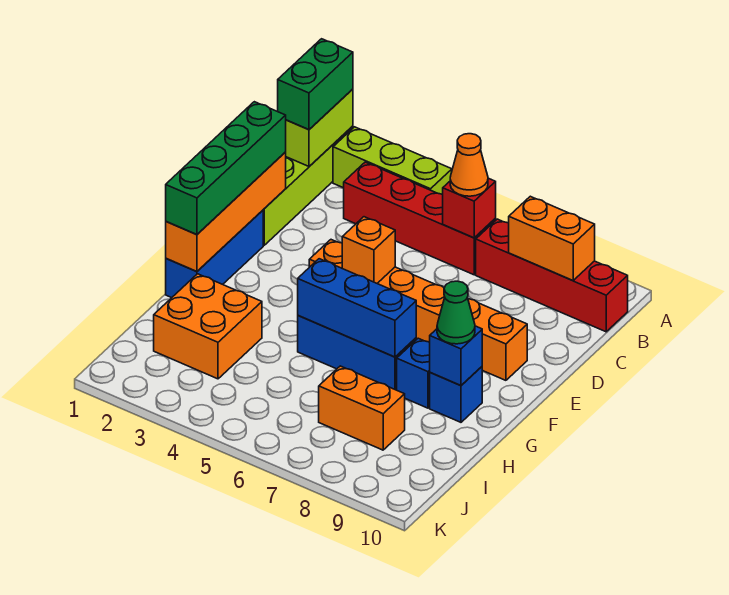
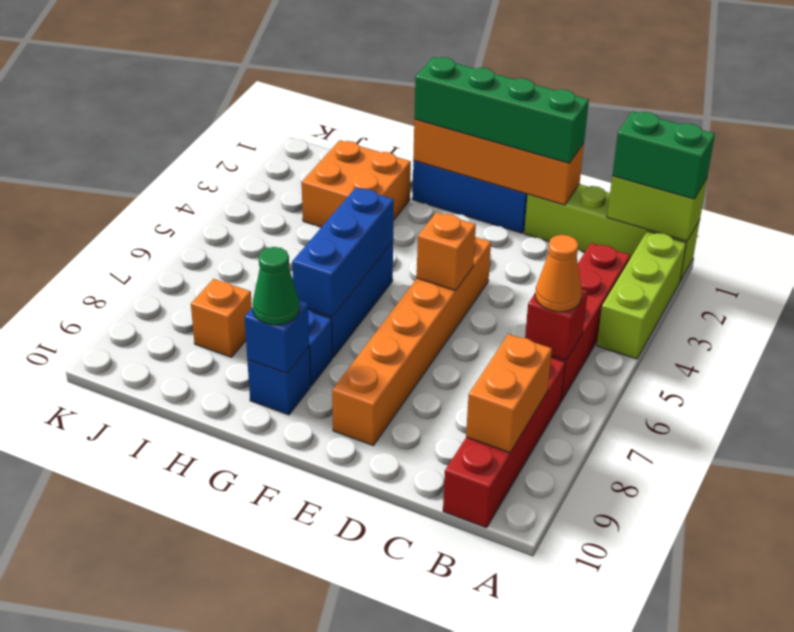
orange brick I7:I8 level 1 -> orange brick I8 level 1

